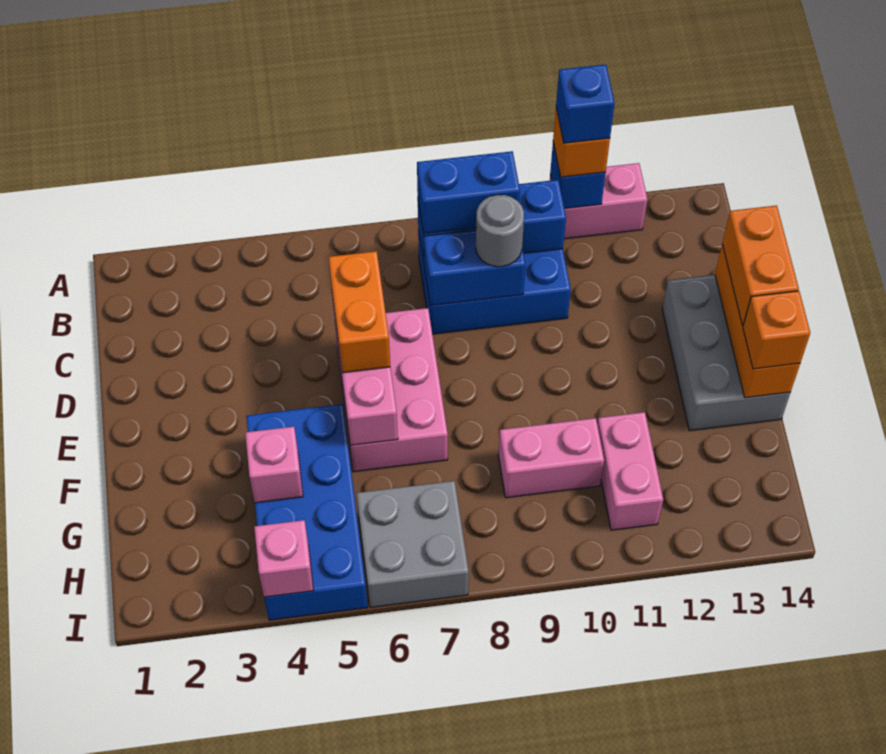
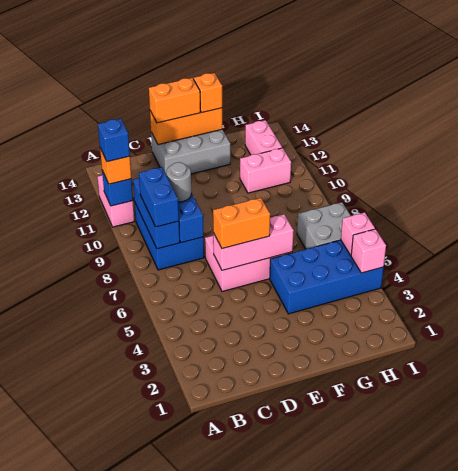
pink brick G4 level 2 -> pink brick I5 level 2
pink brick G9:G10 level 1 -> pink brick H12:H13 level 1

